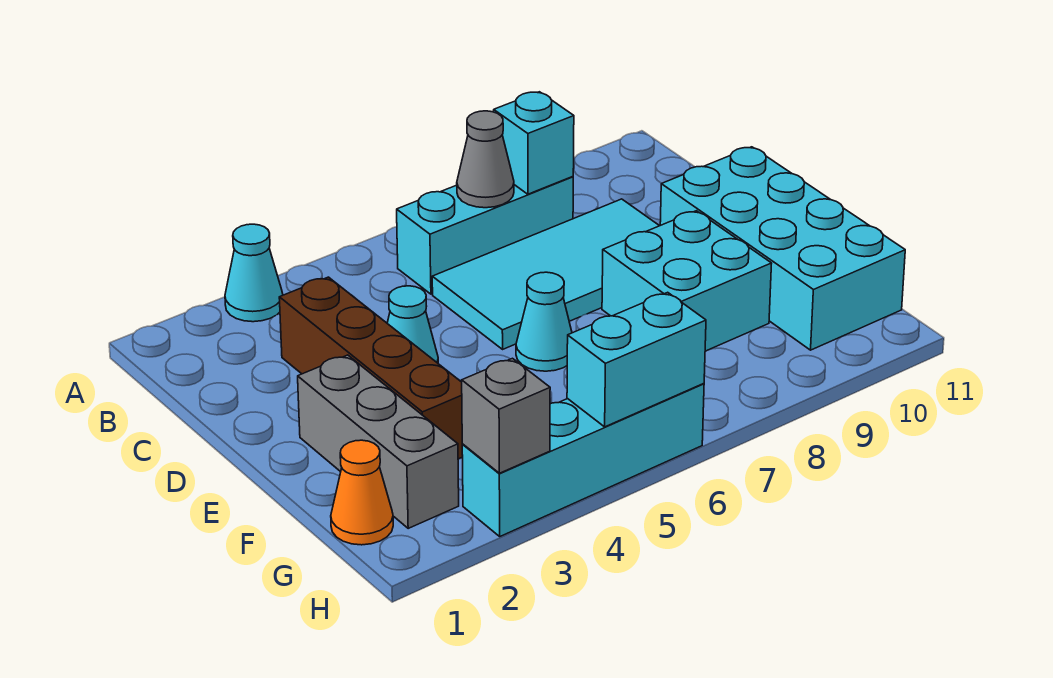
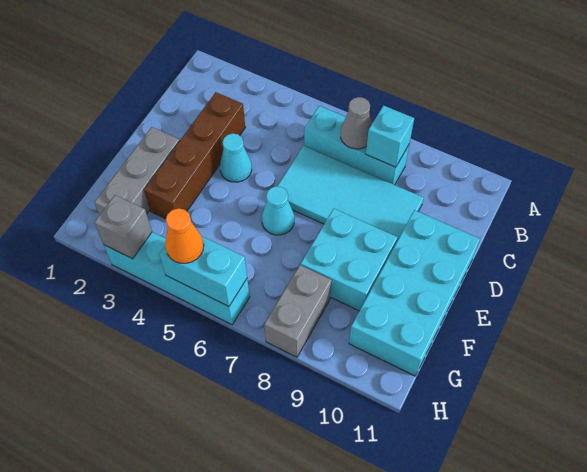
cyan cone A3 level 1 -> none
orange cone G1 level 1 -> orange cone H5 level 3
none -> grey brick G8:H8 level 1

